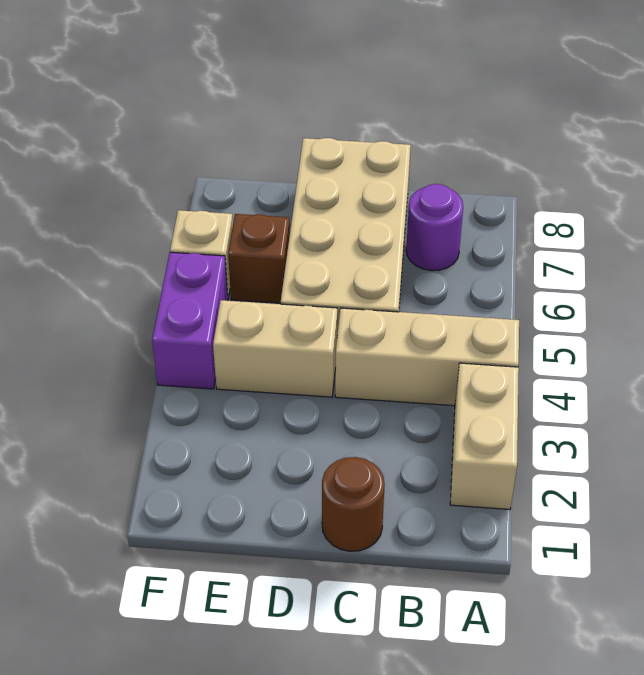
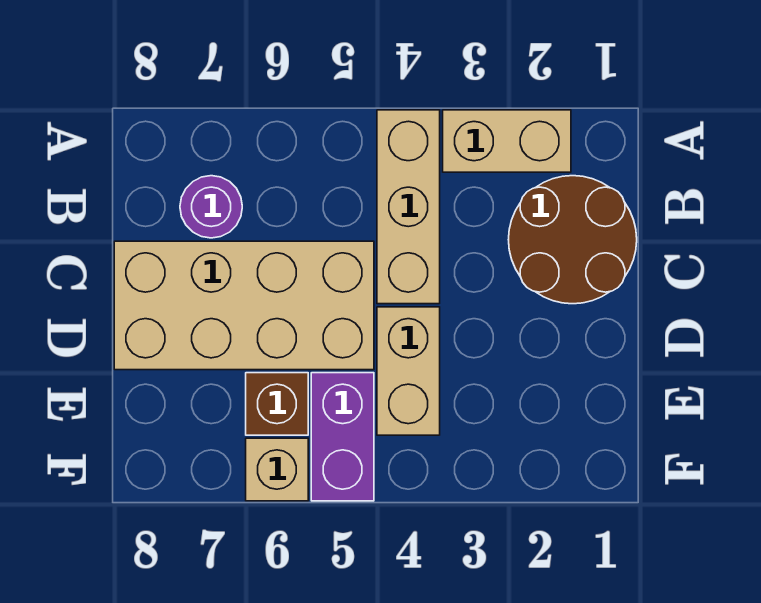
brown round brick C1 level 1 -> brown round brick B1:C2 level 1
purple brick F4:F5 level 1 -> purple brick E5:F5 level 1

